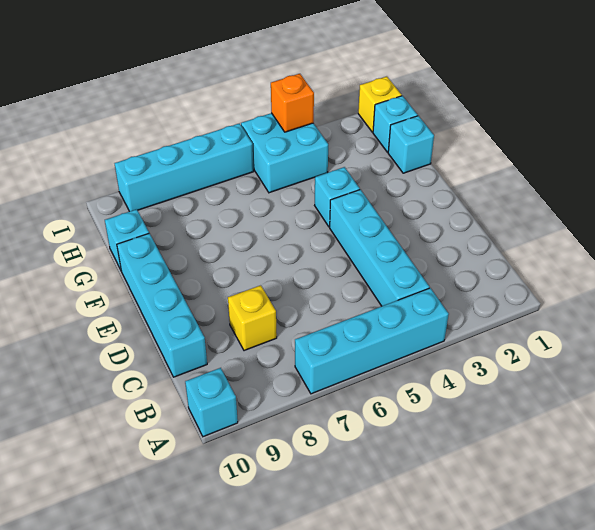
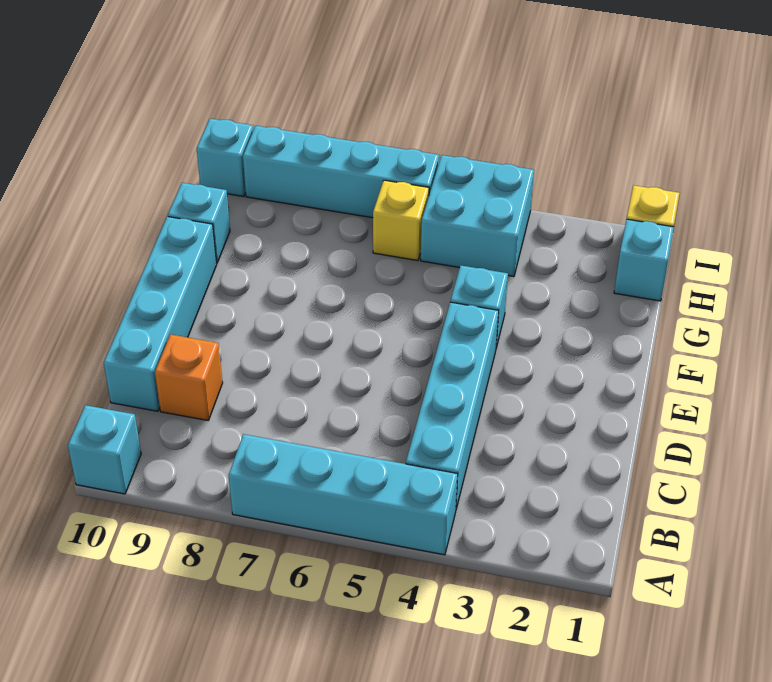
yellow brick C8 level 1 -> yellow brick H6 level 1
cyan brick G1 level 1 -> cyan brick I10 level 1
orange brick I4 level 2 -> orange brick C9 level 1

